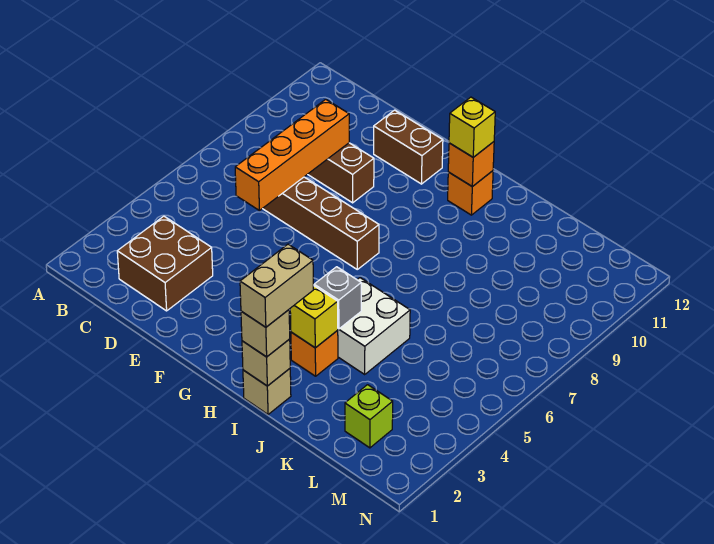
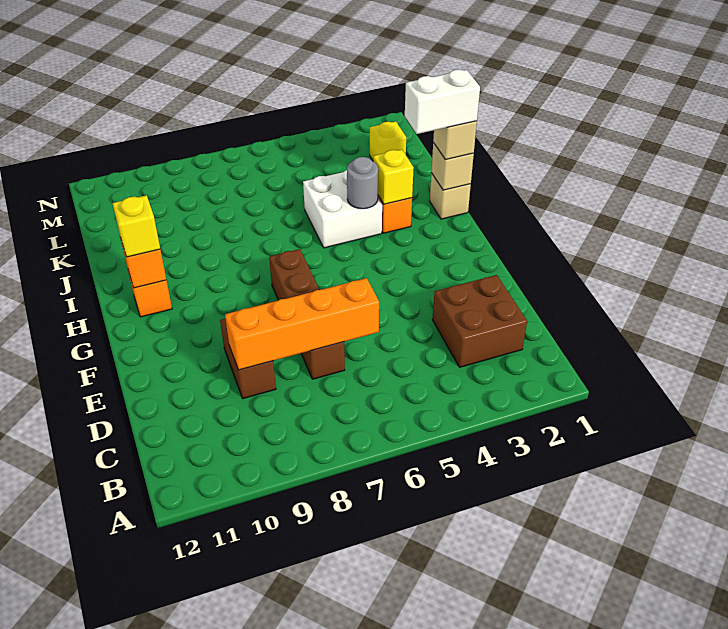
brown brick E11:F11 level 1 -> none
tan brick I1:I2 level 4 -> white brick I1:I2 level 4
grey brick I4 level 2 -> grey round brick I4 level 2
lime brick L2 level 1 -> yellow brick L2 level 1

